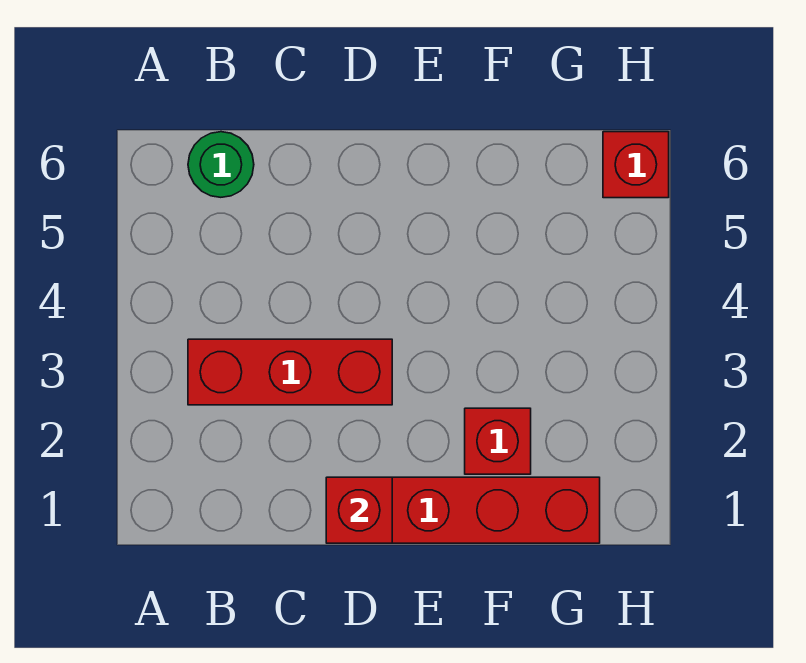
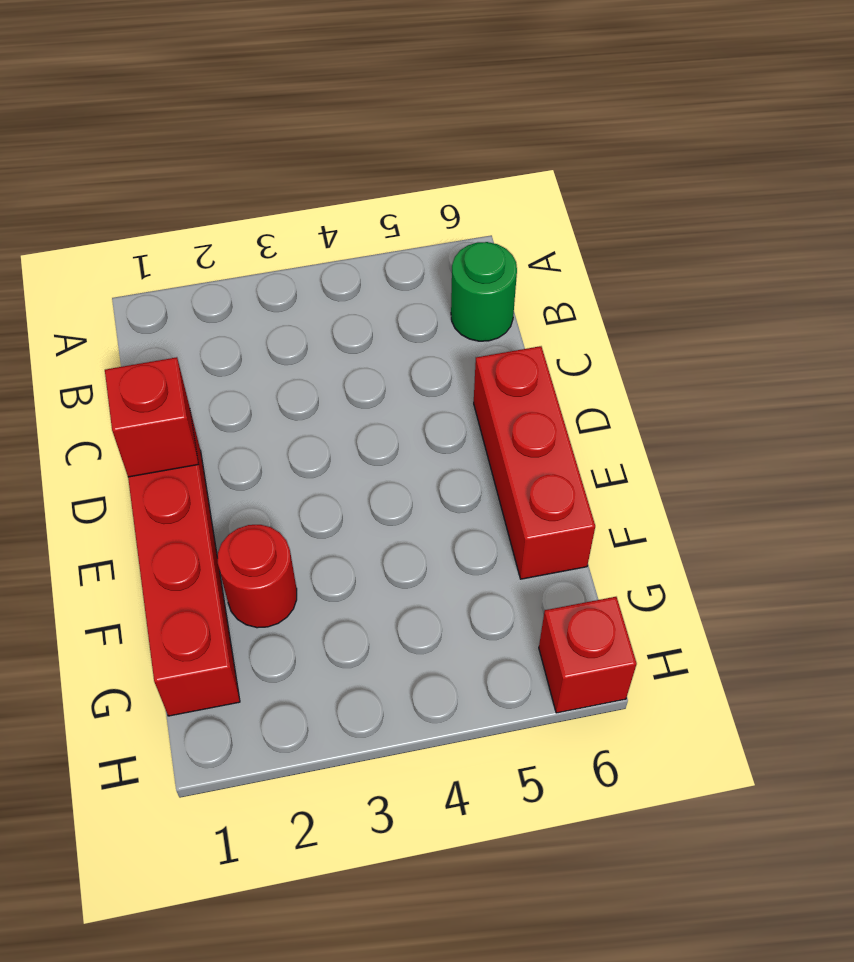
red brick B3:D3 level 1 -> red brick D6:F6 level 1
red brick F2 level 1 -> red round brick F2 level 1

